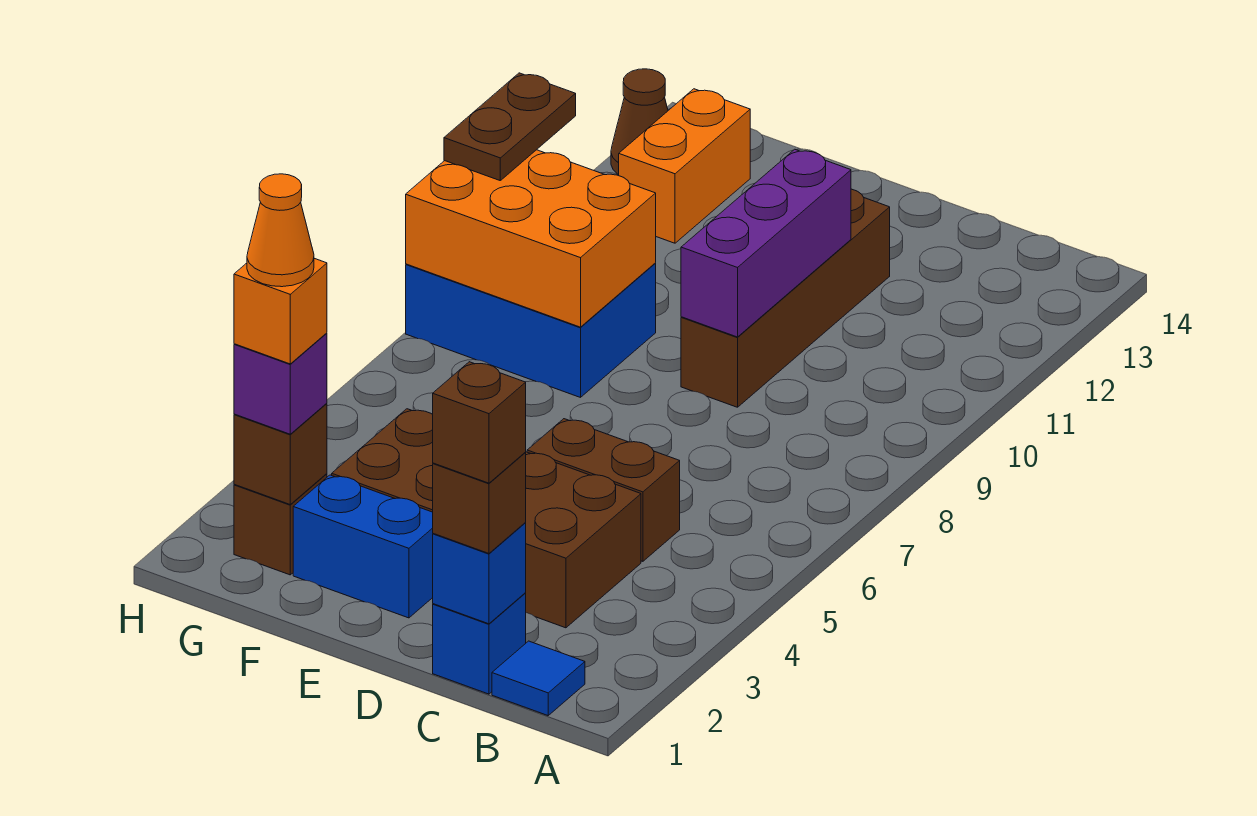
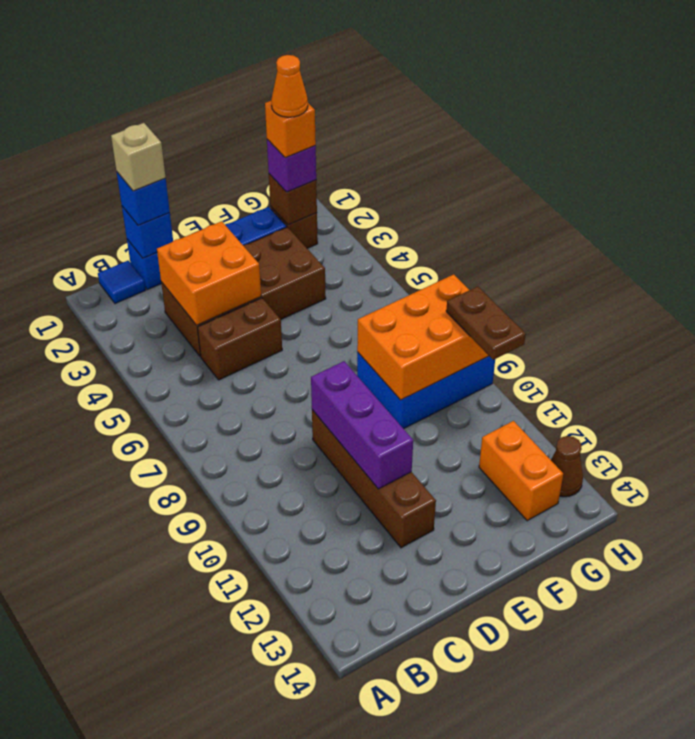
brown brick C1 level 3 -> blue brick C1 level 3
brown brick C1 level 4 -> tan brick C1 level 4
none -> orange brick C3:D4 level 2

